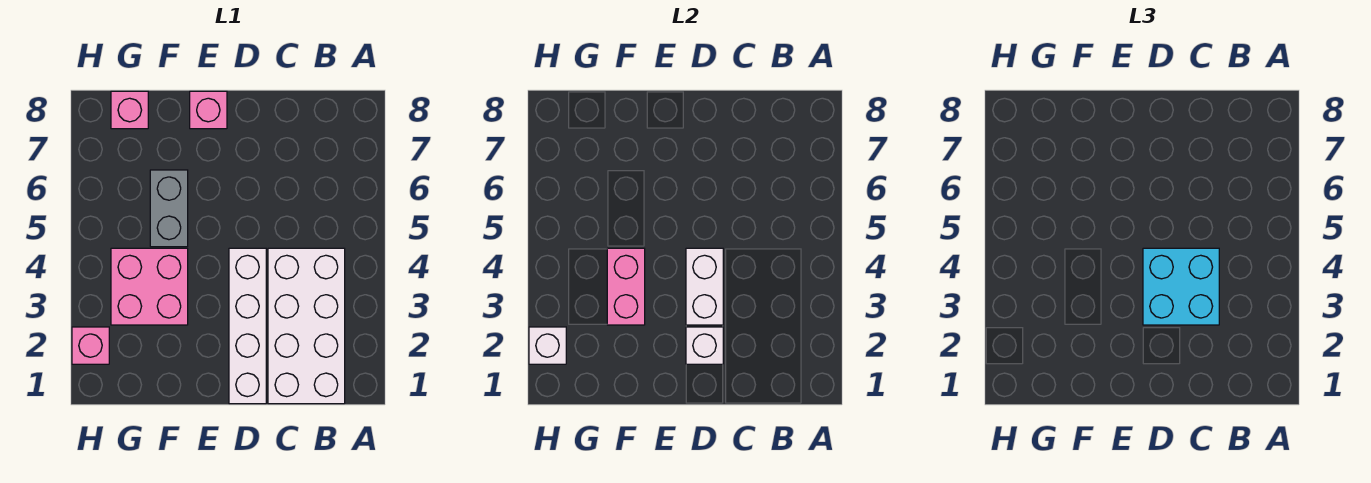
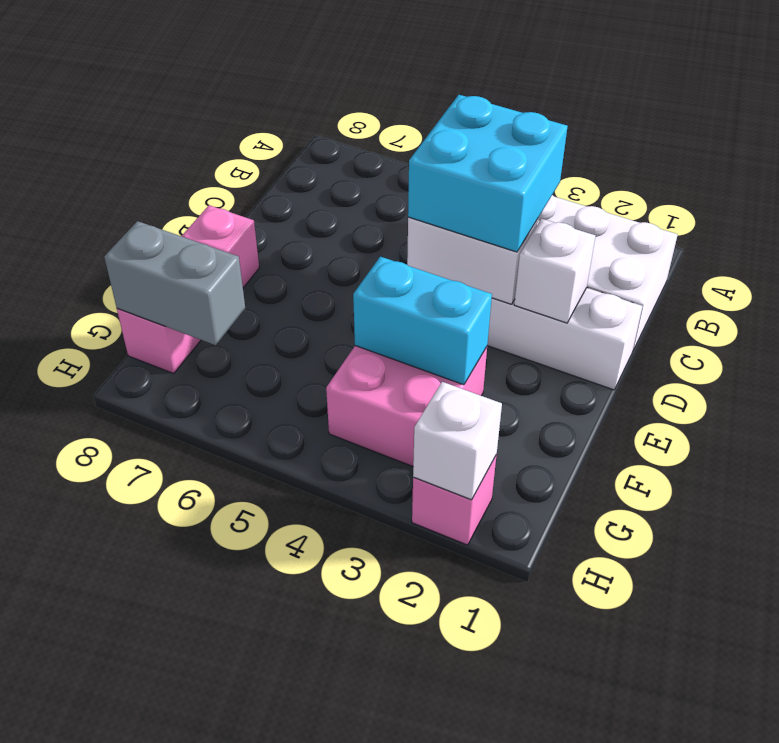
pink brick F3:F4 level 2 -> cyan brick F3:F4 level 2
grey brick F5:F6 level 1 -> grey brick G7:G8 level 2

